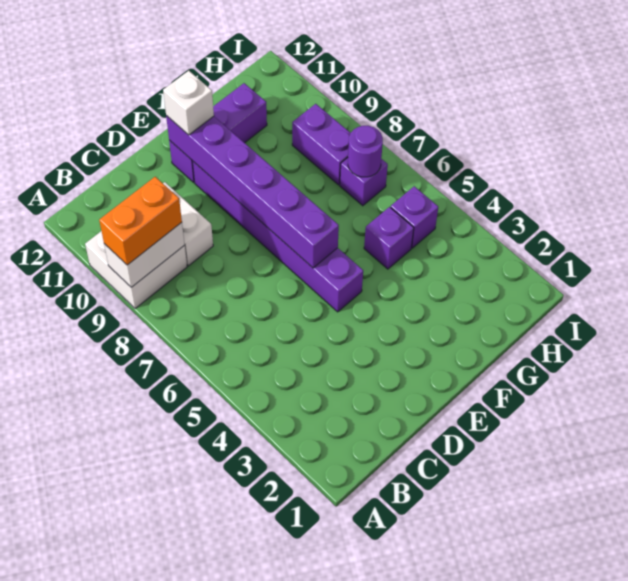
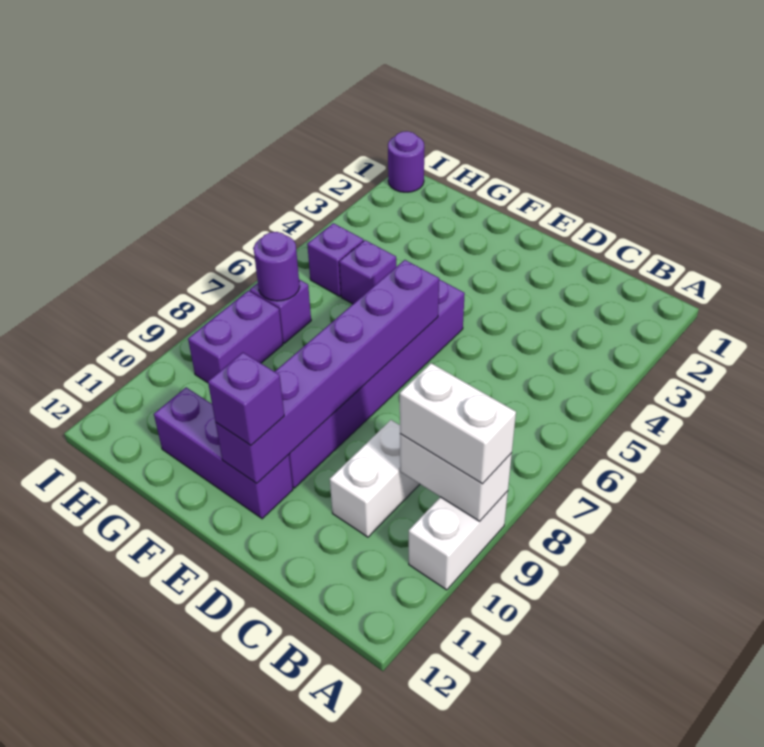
white brick A9:B10 level 1 -> white brick A9:A10 level 1
orange brick A9:B9 level 3 -> white brick A9:B9 level 3
white brick E11 level 3 -> purple brick E11 level 3
none -> purple round brick I1 level 1

